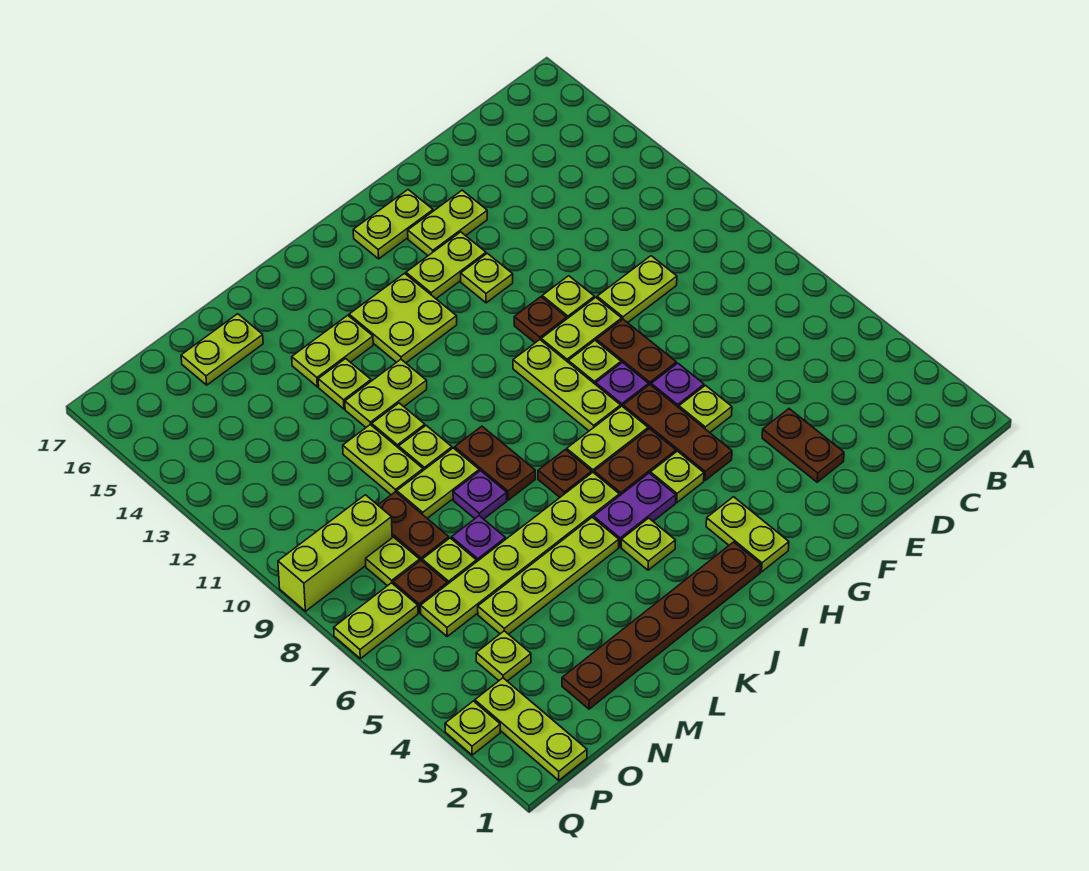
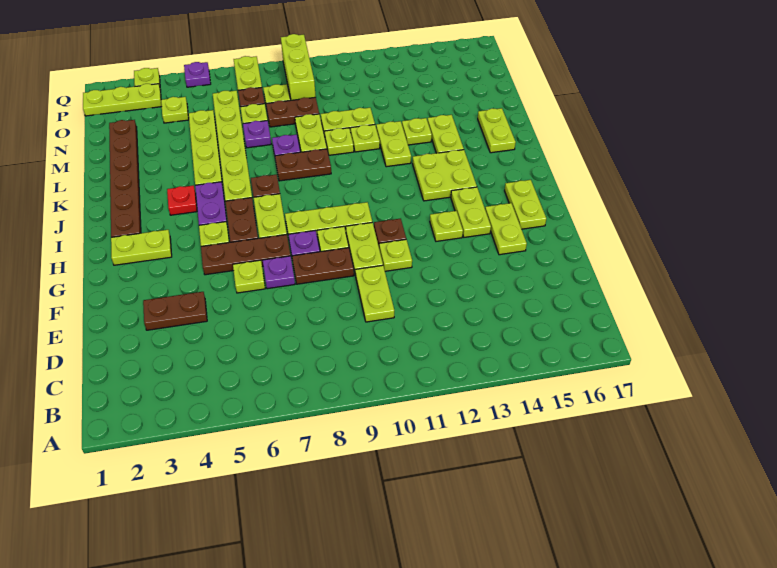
lime plate J4 level 1 -> red plate J4 level 1
lime plate M16:N16 level 1 -> lime plate K16:L16 level 1
none -> purple plate Q5 level 1

